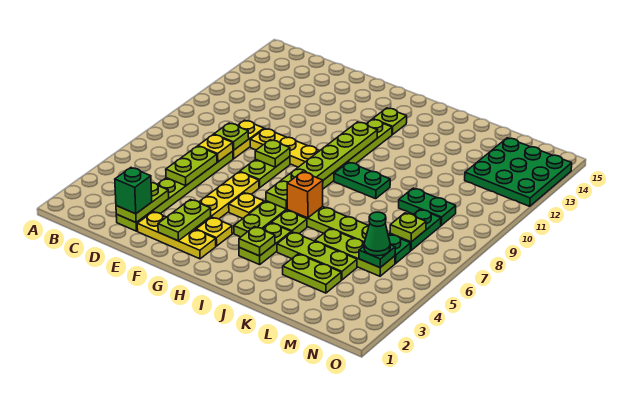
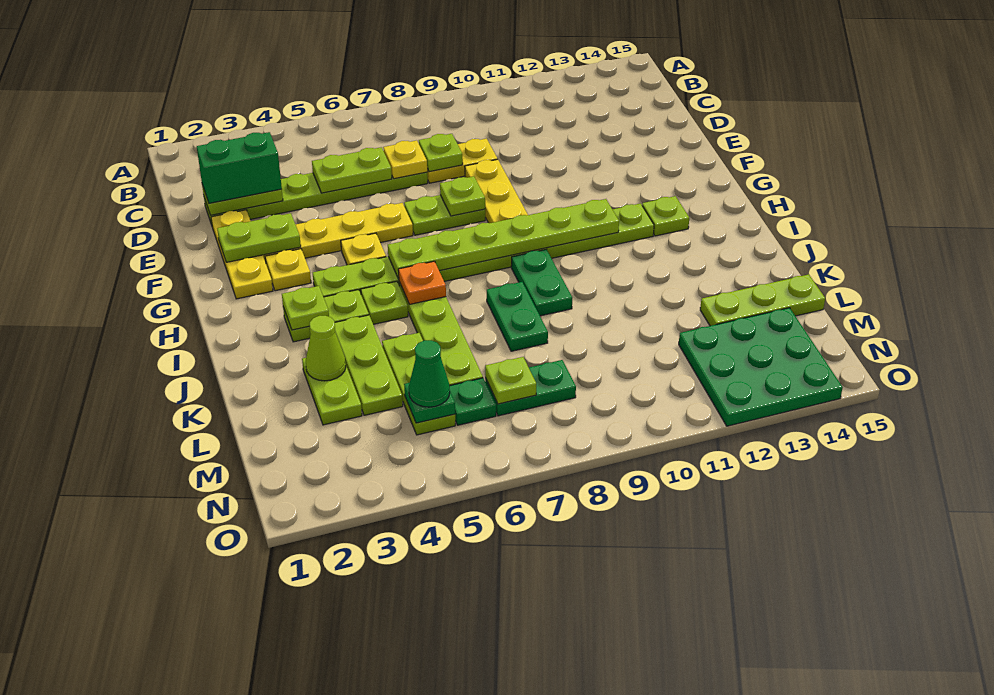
green brick D2 level 3 -> green brick D2:D3 level 3
orange brick I6 level 2 -> orange plate I6 level 2
none -> lime cone K3 level 2
green plate L9:M9 level 1 -> green plate J8:K8 level 1
none -> lime plate L13:L15 level 1

